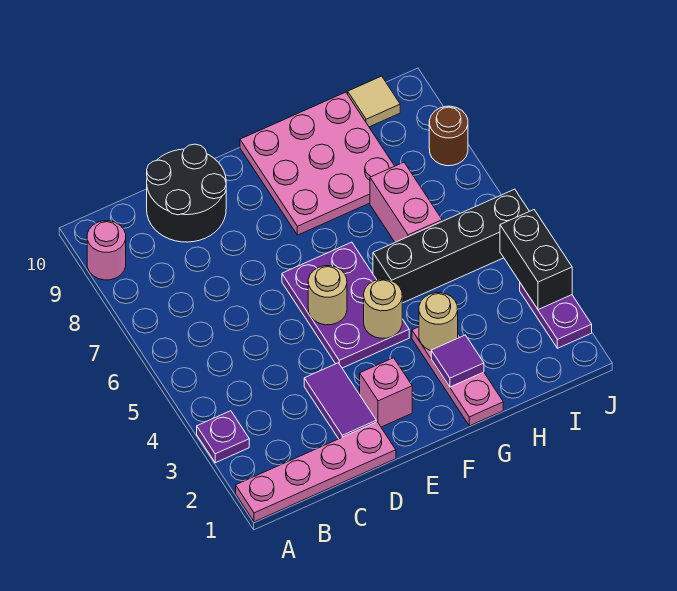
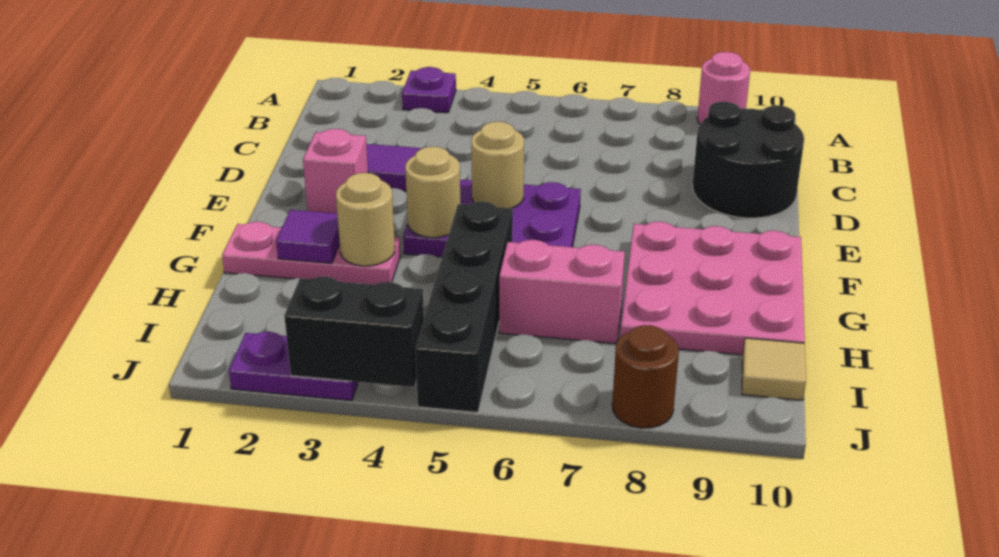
pink plate A1:D1 level 1 -> none

